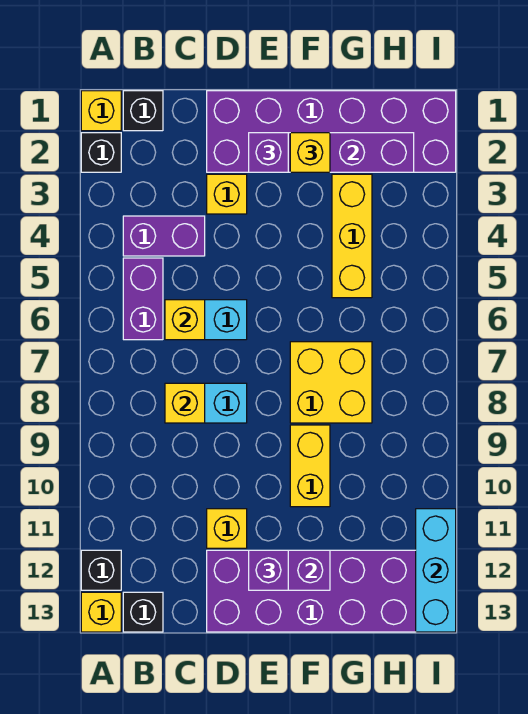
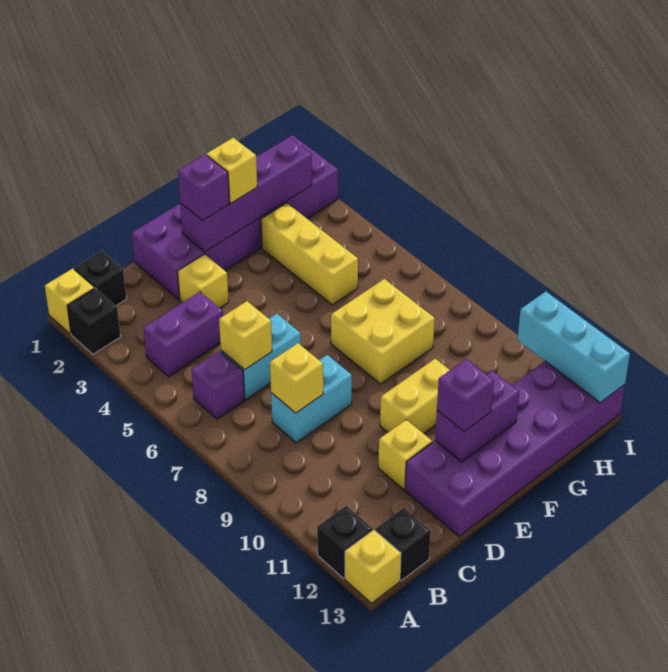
purple brick B5:B6 level 1 -> purple brick B6 level 1
yellow brick F9:F10 level 1 -> yellow brick E10:F10 level 1

